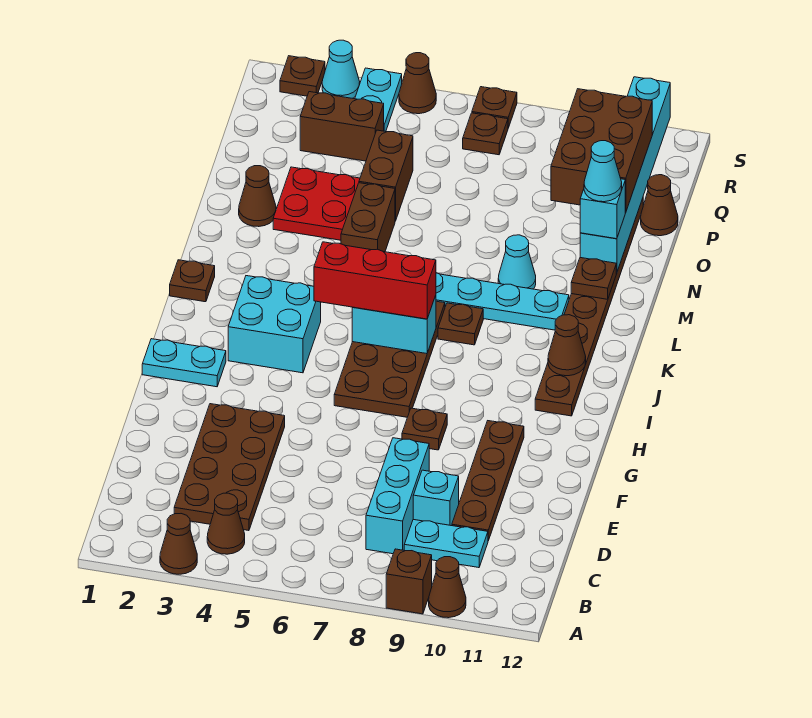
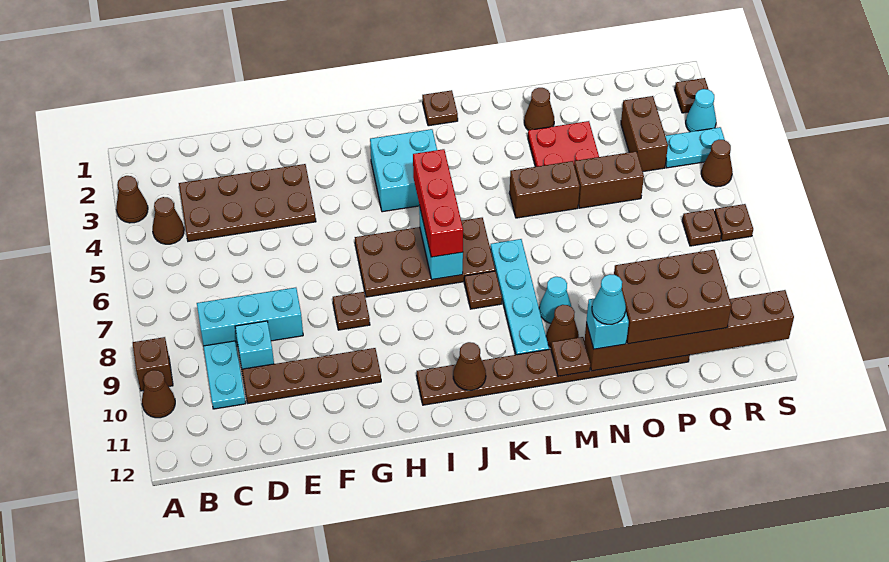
cyan plate H1:H2 level 1 -> none
cyan brick N11:S11 level 2 -> brown brick N11:S11 level 2
brown cone P12 level 1 -> brown cone M10 level 1

